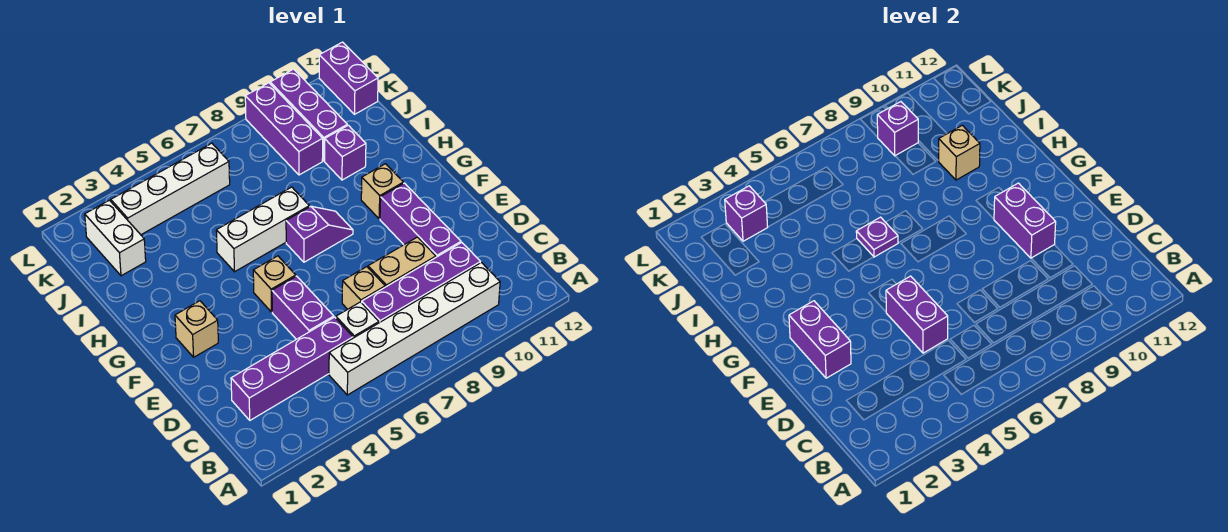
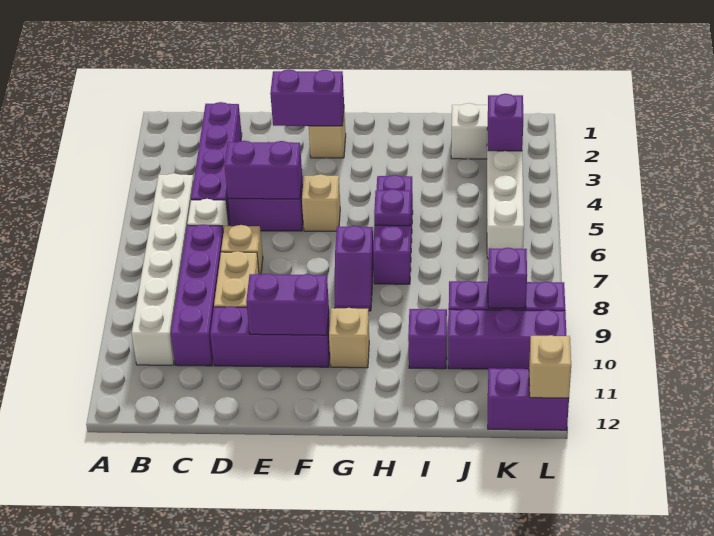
white brick H5:H7 level 1 -> purple brick H5:H7 level 1
tan brick I10 level 2 -> tan brick L12 level 2

